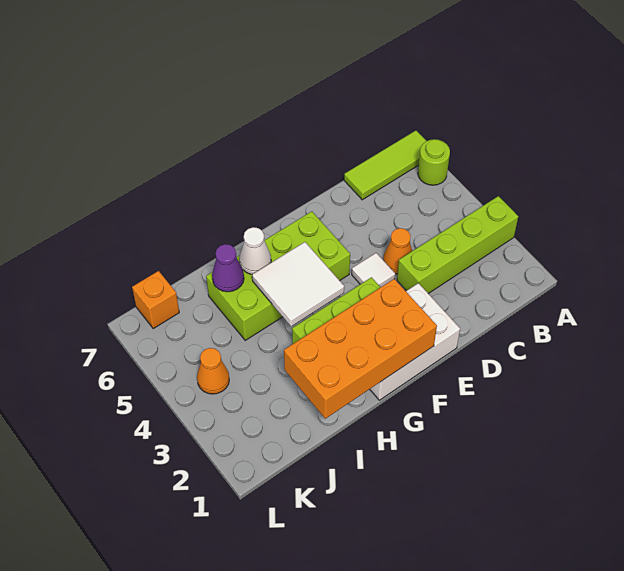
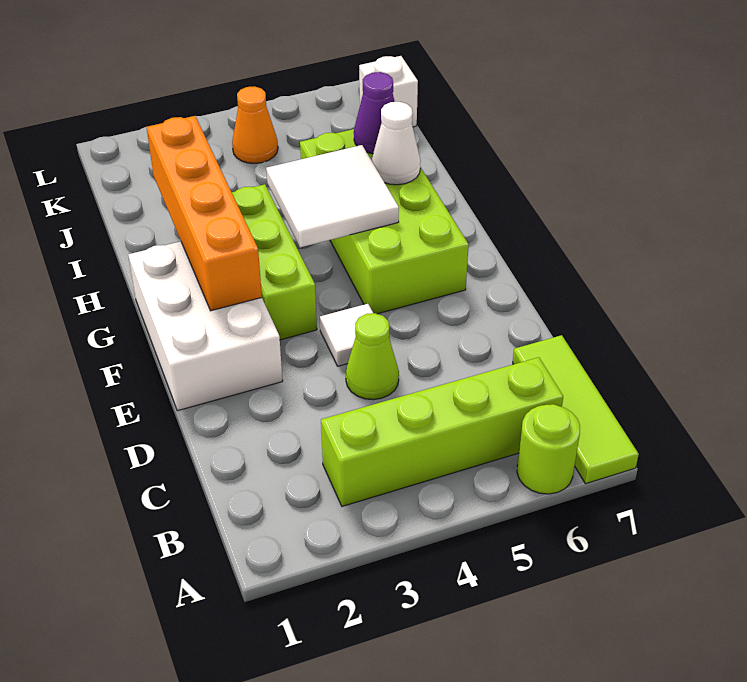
lime brick A3:D3 level 1 -> lime brick B3:B6 level 1
orange cone D4 level 1 -> lime cone D4 level 1
orange brick F1:I2 level 2 -> orange brick F2:I2 level 2
orange brick K7 level 1 -> white brick K7 level 1

